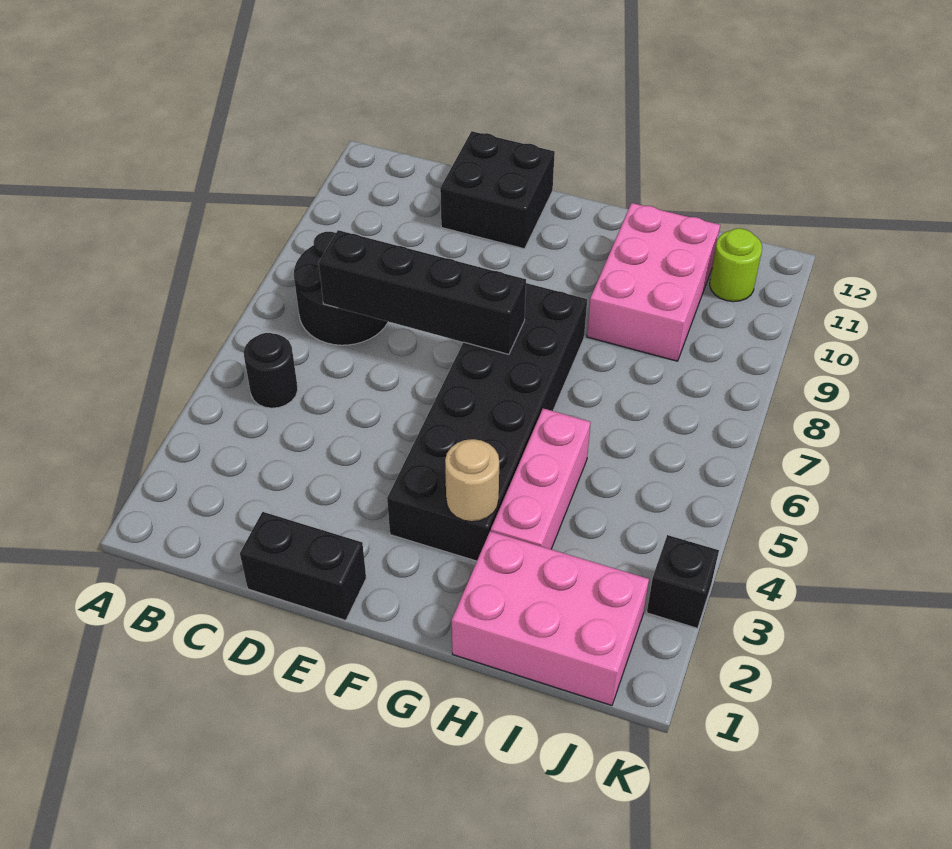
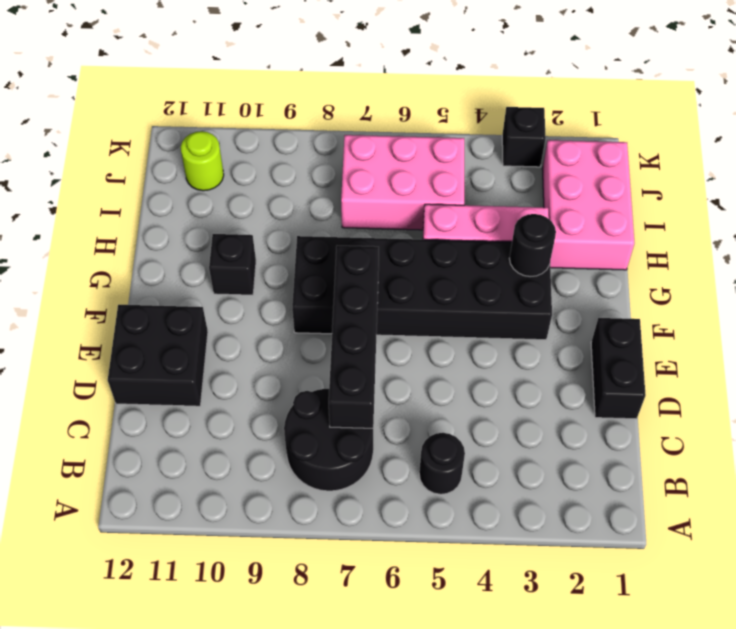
tan round brick G3 level 2 -> black round brick G3 level 2
none -> black brick G10 level 1
pink brick H9:I11 level 1 -> pink brick I5:J7 level 1

